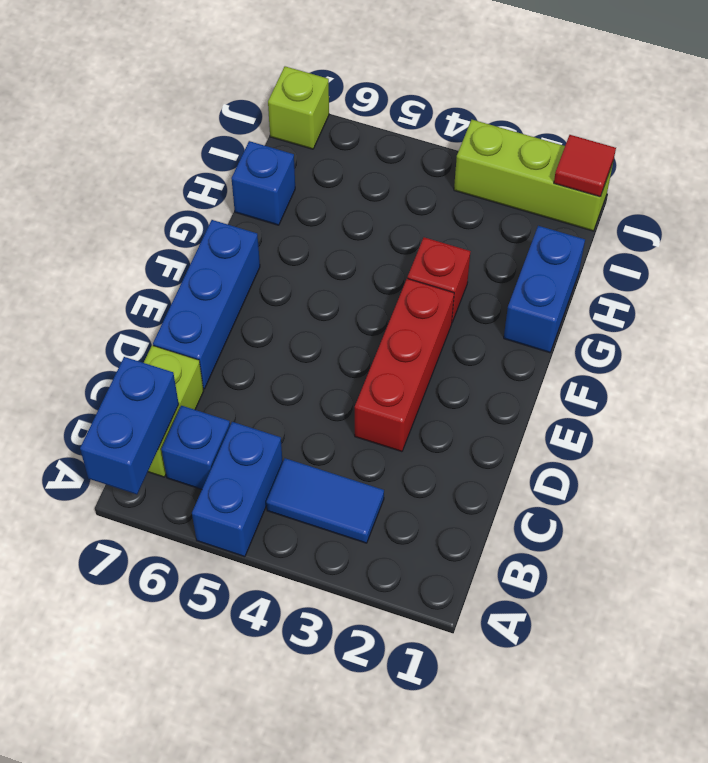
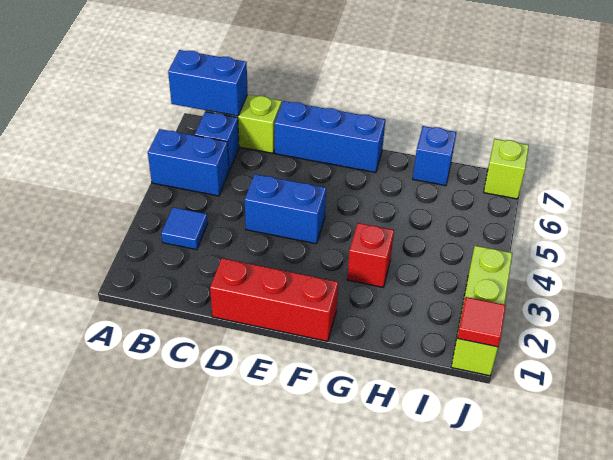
blue tile B3:B4 level 1 -> blue tile B3 level 1
red brick D3:F3 level 1 -> red brick D1:F1 level 1
blue brick G1:H1 level 1 -> blue brick D4:E4 level 1

